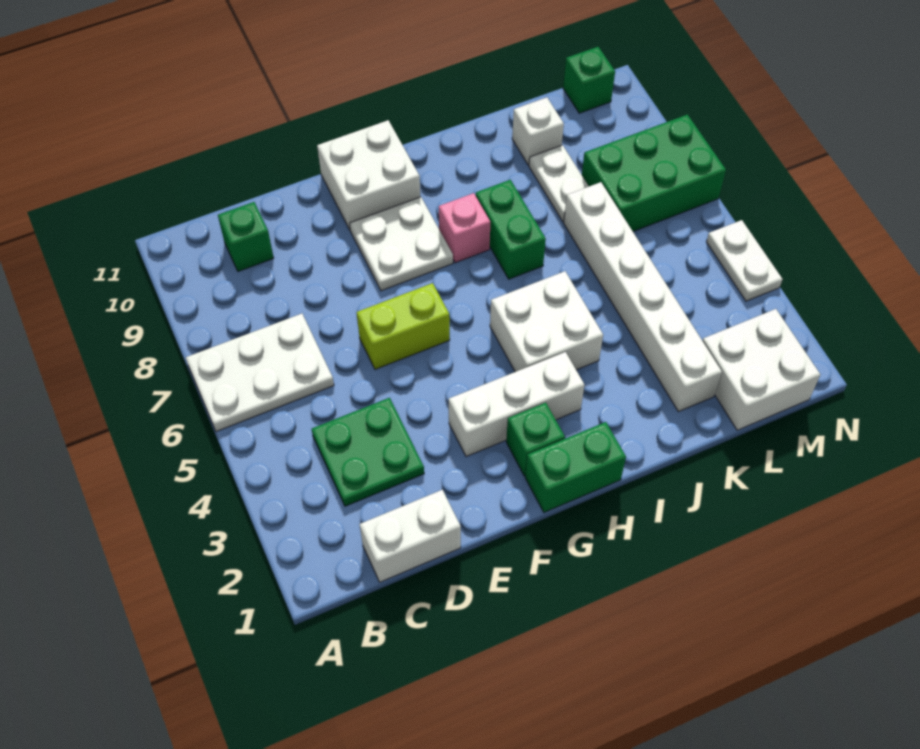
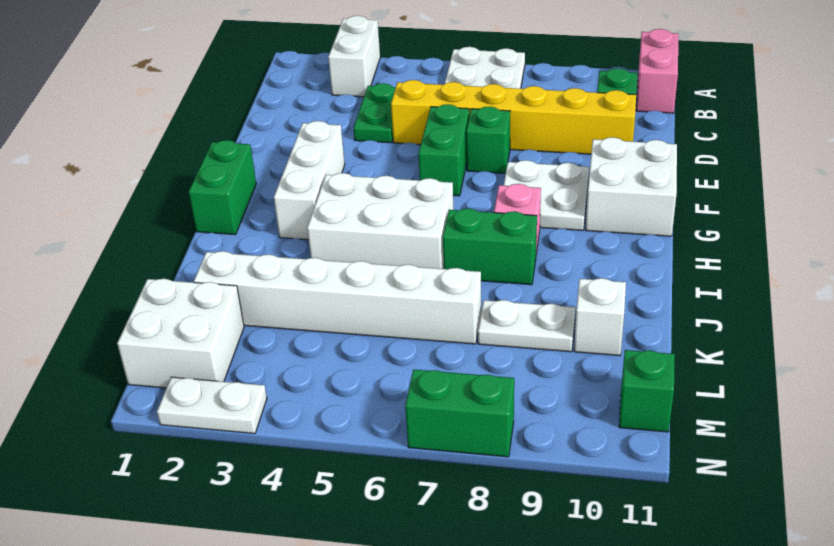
none -> pink brick A11:B11 level 1
white brick C1:D1 level 1 -> white brick A3:B3 level 1
green plate C3:D4 level 1 -> green plate C4:D4 level 1
none -> yellow brick D5:D10 level 1
lime brick E6:F6 level 1 -> green brick E6:F6 level 1
green brick G2 level 1 -> green brick E7 level 1
white brick H4:I5 level 1 -> white brick H4:I6 level 1
green brick L7:N8 level 1 -> green brick N7:N8 level 1
white plate N4:N5 level 1 -> white plate N2:N3 level 1

